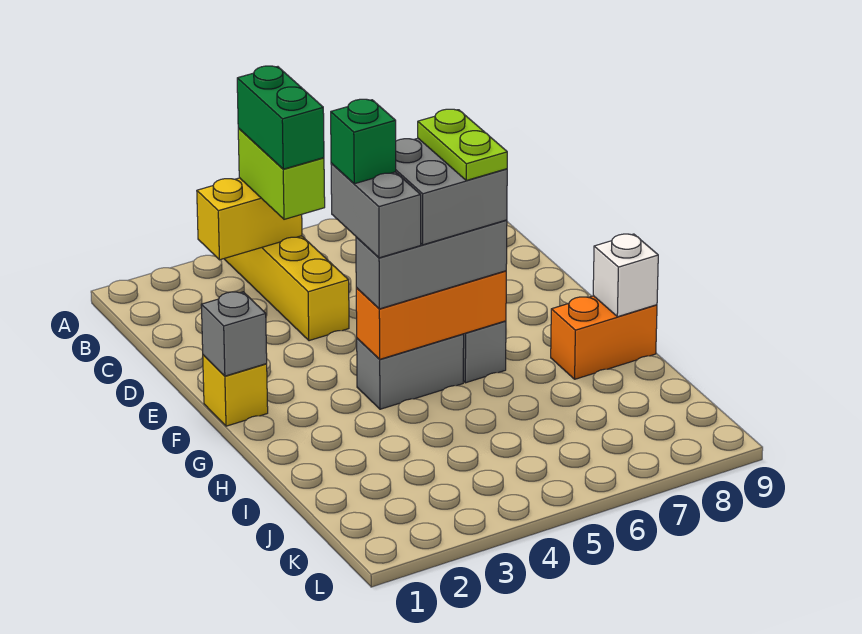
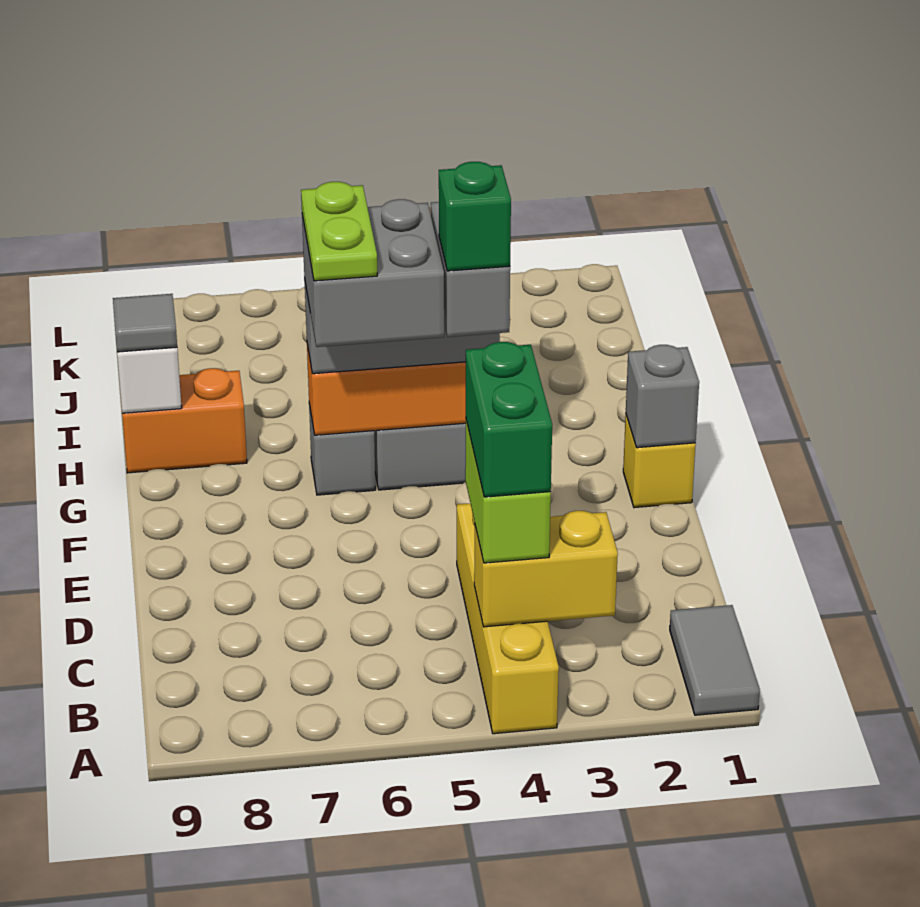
none -> grey tile A1:B1 level 1
none -> grey tile H9 level 3

